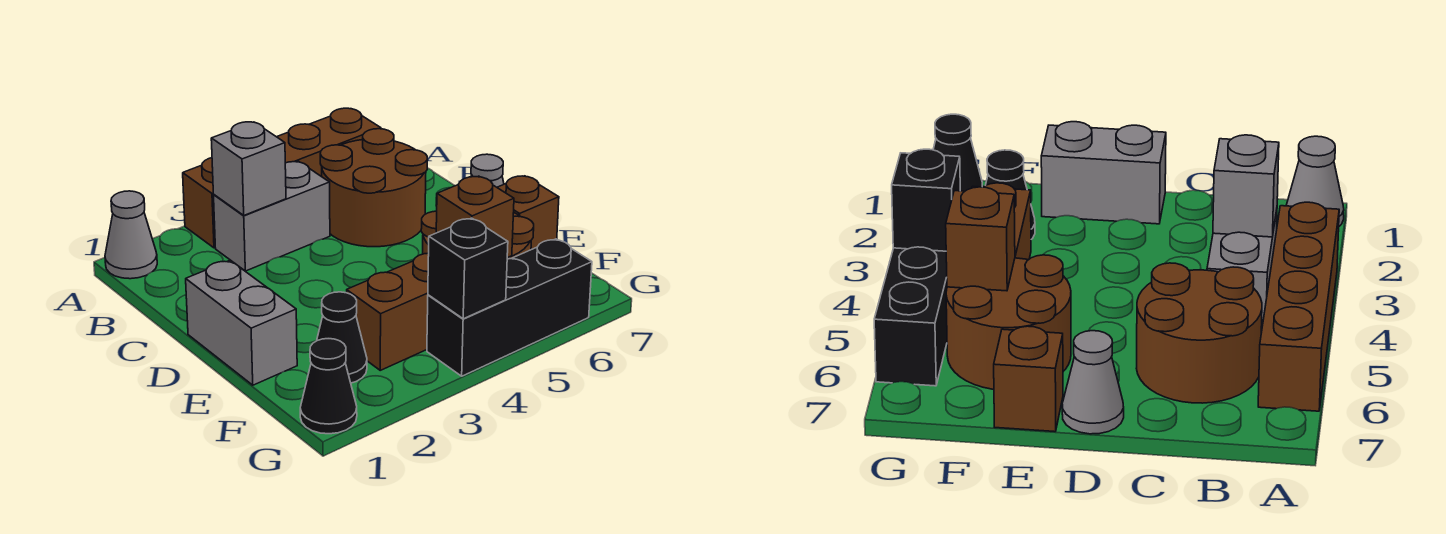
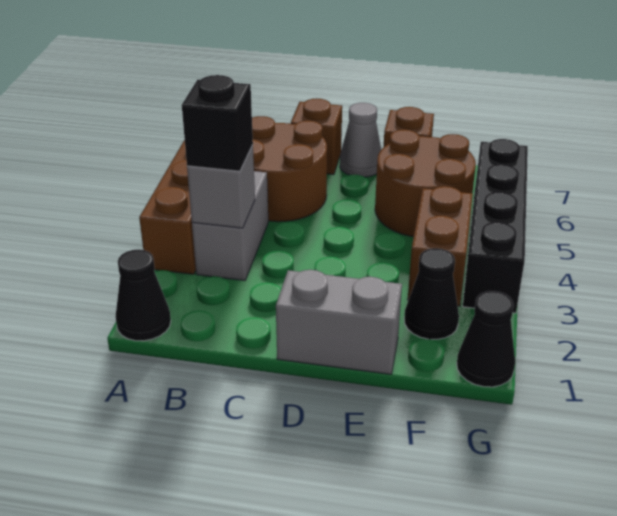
grey cone A1 level 1 -> black cone A1 level 1
brown brick F5 level 2 -> brown brick C7 level 1
black brick G4:G6 level 1 -> black brick G3:G6 level 1
black brick G4 level 2 -> black brick B3 level 3

